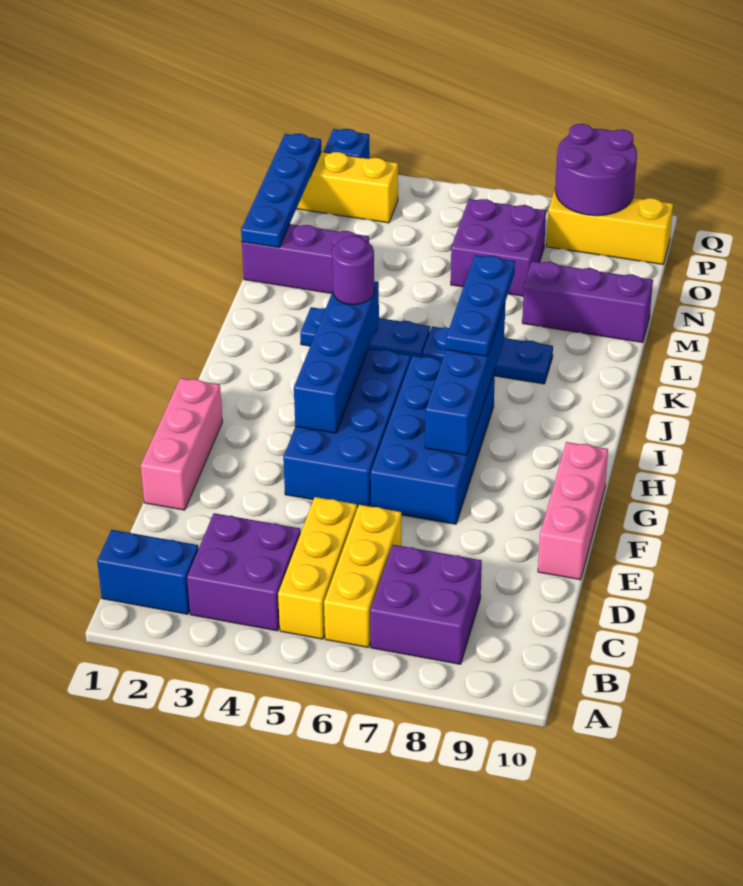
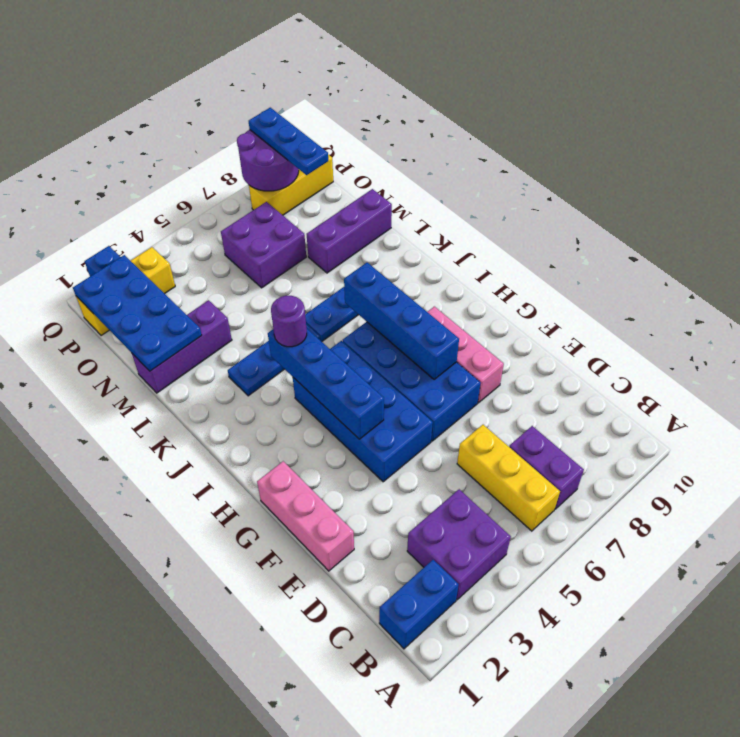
yellow brick B5:D5 level 1 -> none
purple brick B7:C8 level 1 -> purple brick B7:C7 level 1
pink brick E10:G10 level 1 -> pink brick F8:H8 level 1
blue plate I7:K7 level 3 -> blue plate O9:Q9 level 3
blue plate M1:P1 level 2 -> blue plate M1:P2 level 2

